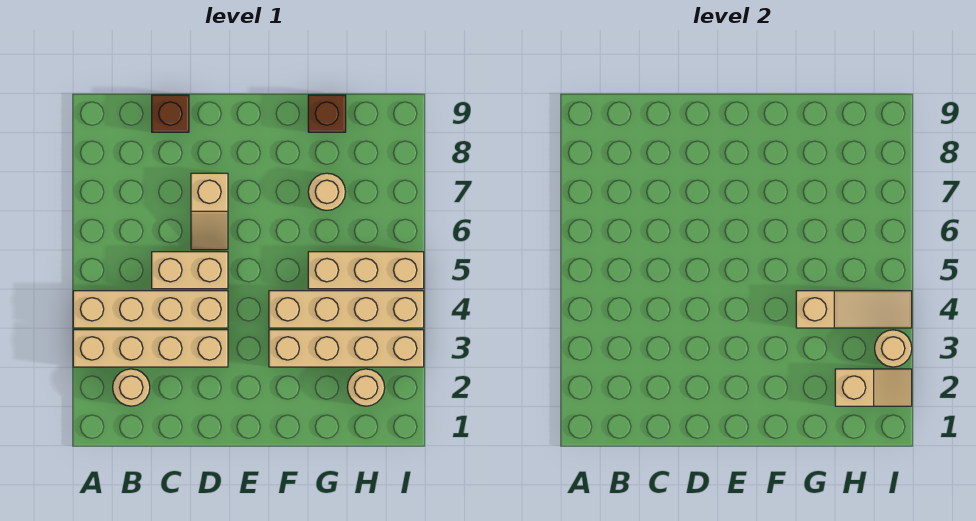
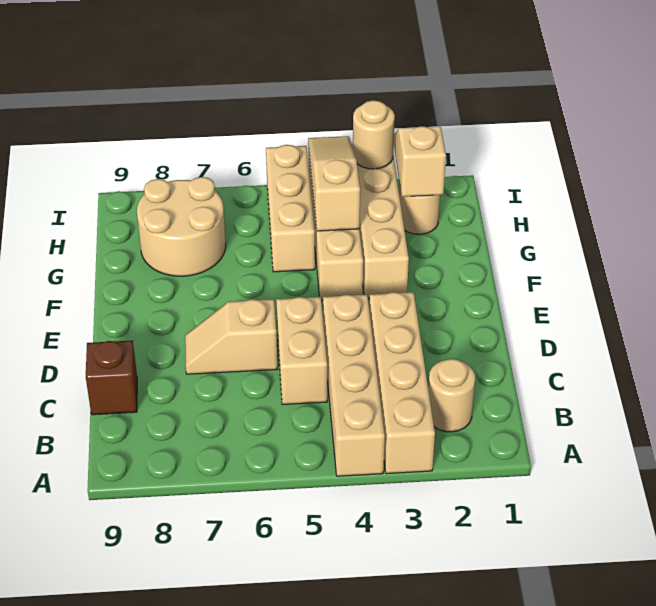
tan slope D6:D7 level 1 top 7 -> tan slope D6:D7 level 1 top 6
tan round brick G7 level 1 -> tan round brick G7:H8 level 1
brown brick G9 level 1 -> none

